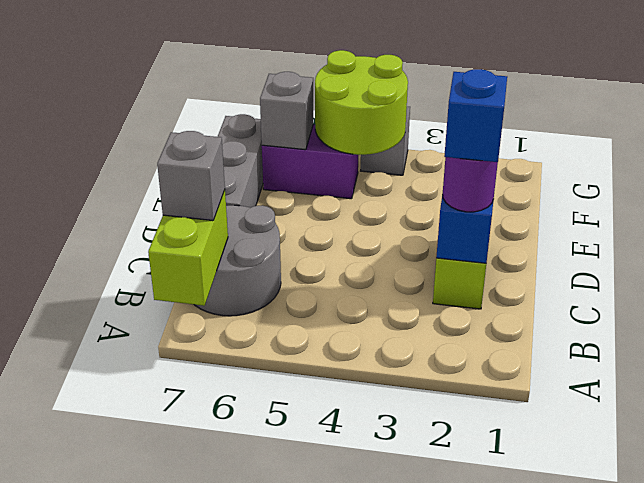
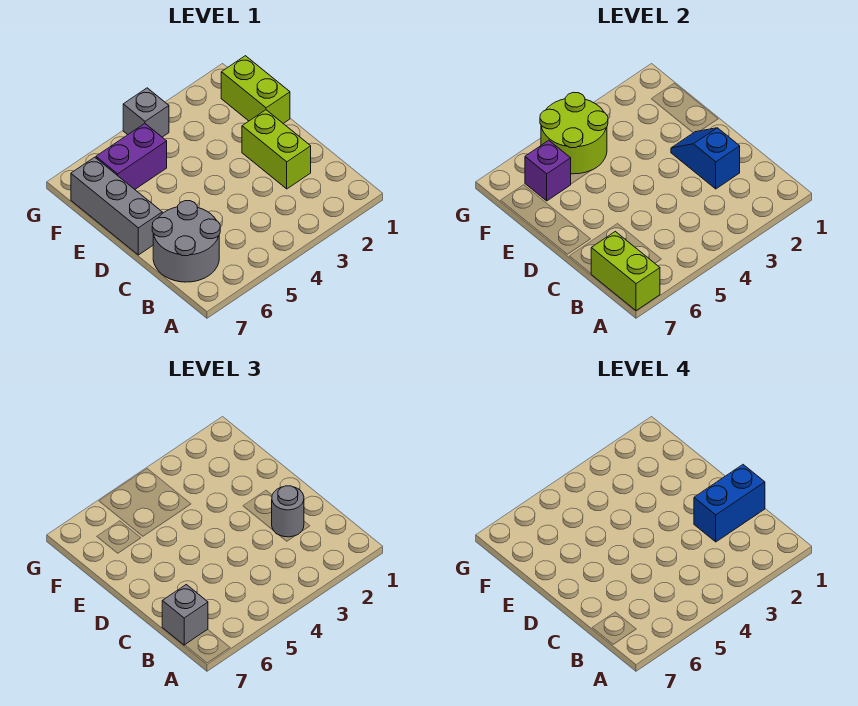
purple round brick C2 level 3 -> grey round brick C2 level 3
blue brick C2 level 4 -> blue brick C1:C2 level 4
none -> lime brick E1:F1 level 1
grey brick F6 level 2 -> purple brick F6 level 2

